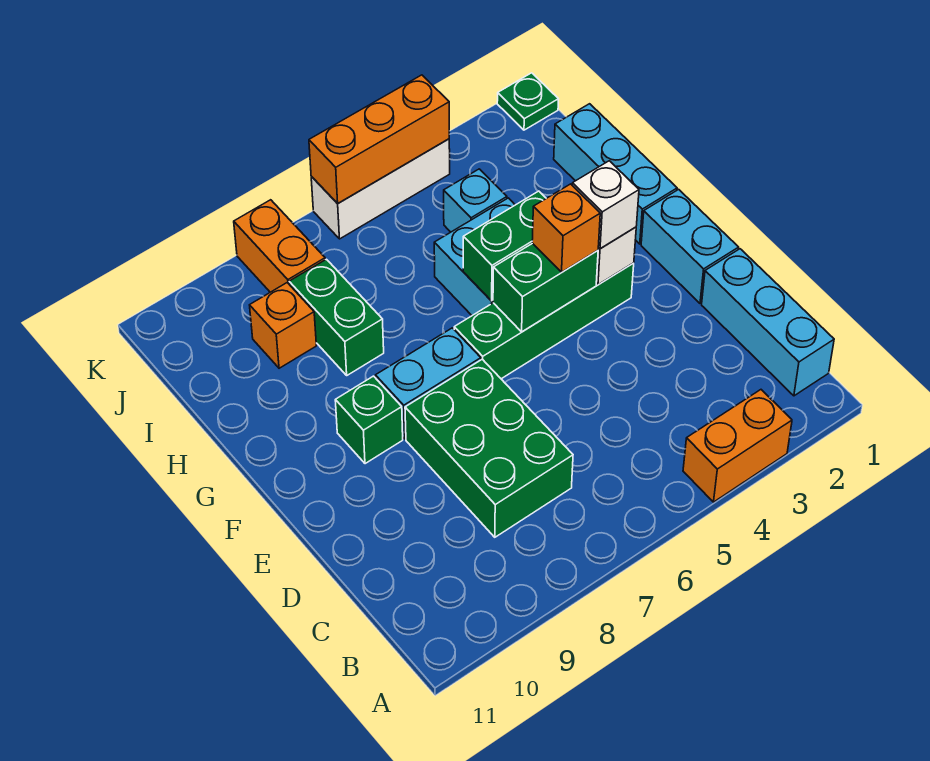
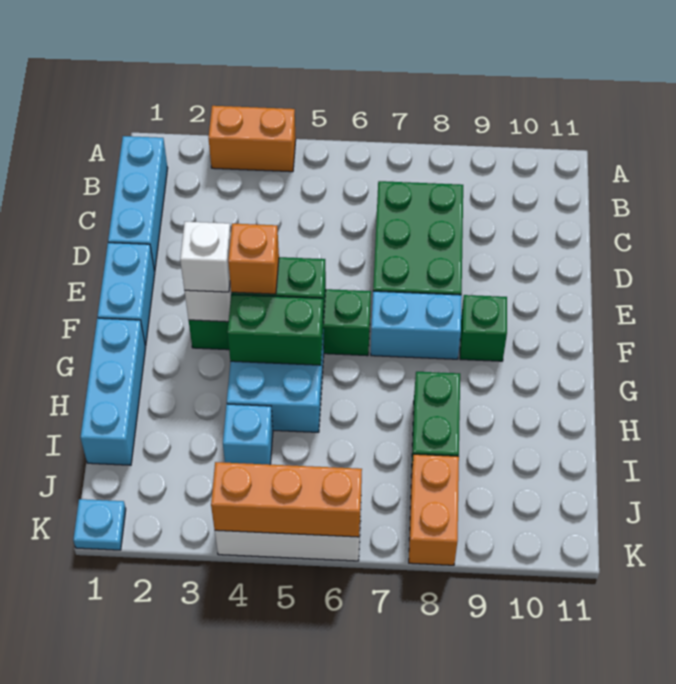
orange brick I9 level 1 -> none
green plate K1 level 1 -> cyan plate K1 level 1

